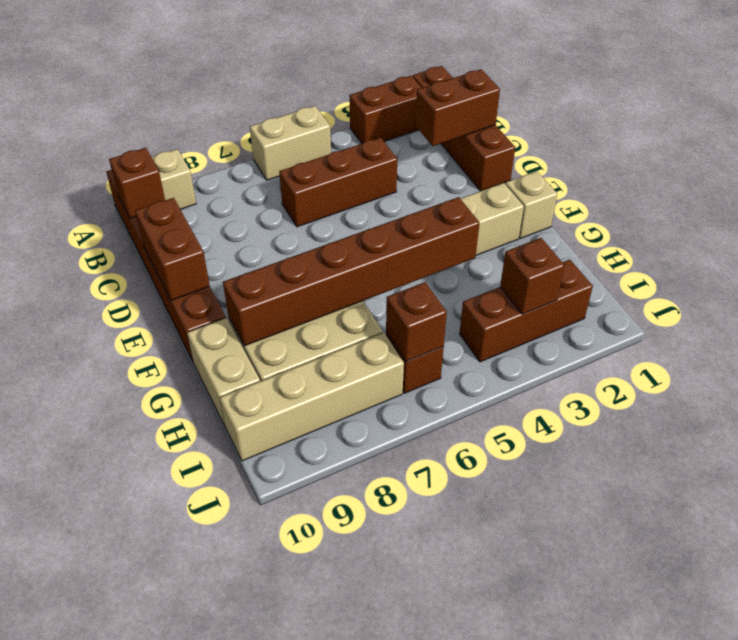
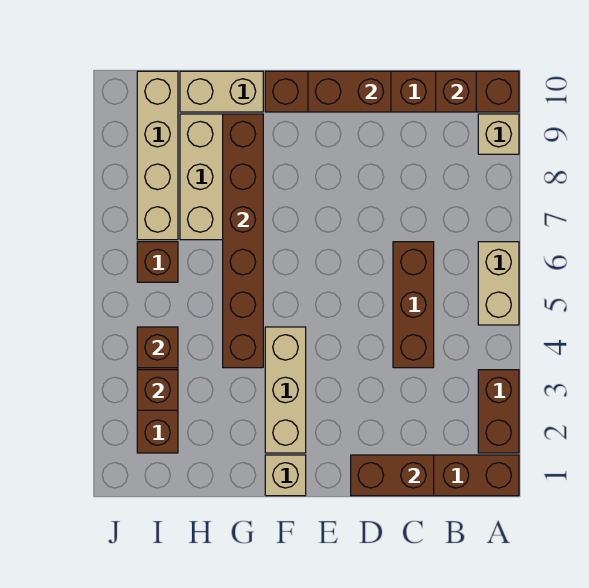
brown brick C1:C2 level 2 -> brown brick C1:D1 level 2
brown brick I6 level 2 -> brown brick I4 level 2

